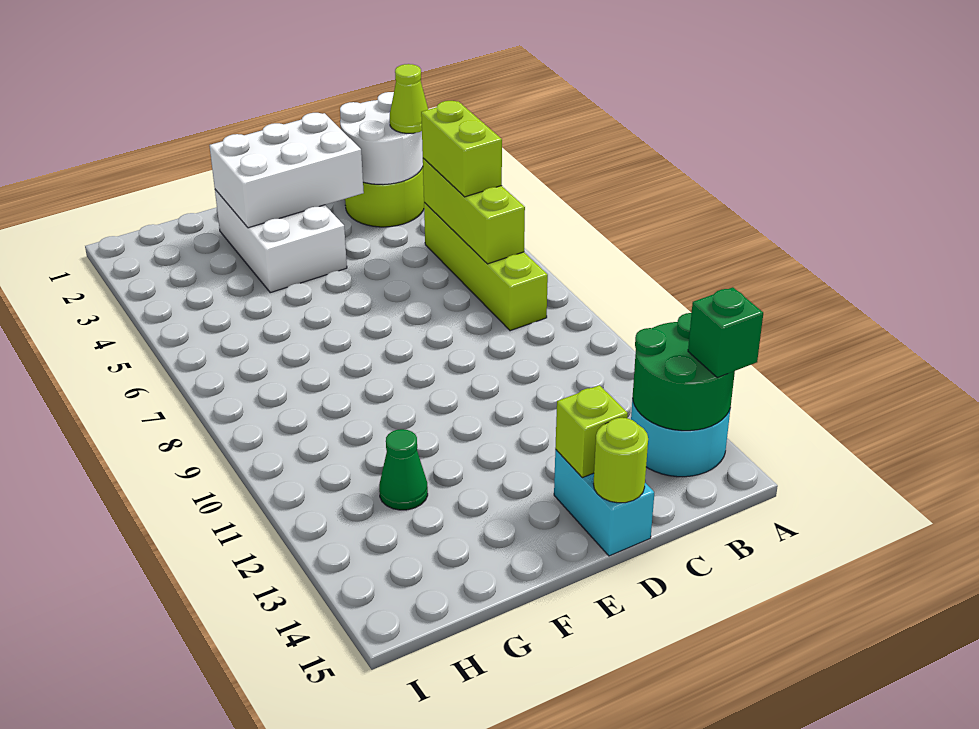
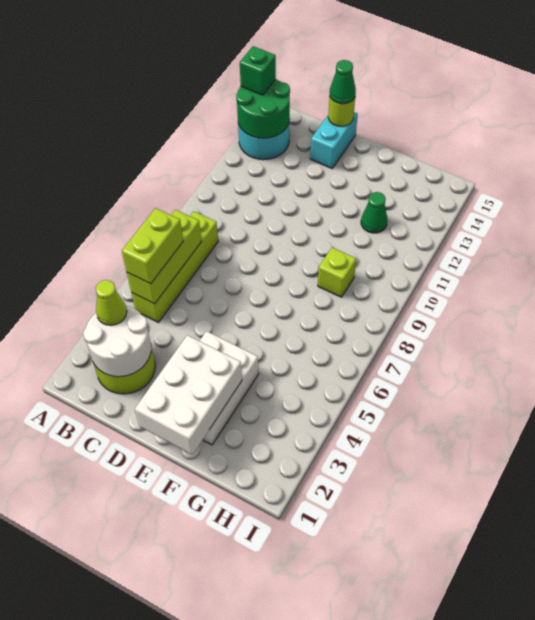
white brick D2:F3 level 2 -> white brick E1:F3 level 2
lime brick D14 level 2 -> lime brick G9 level 1
none -> green cone D15 level 3

